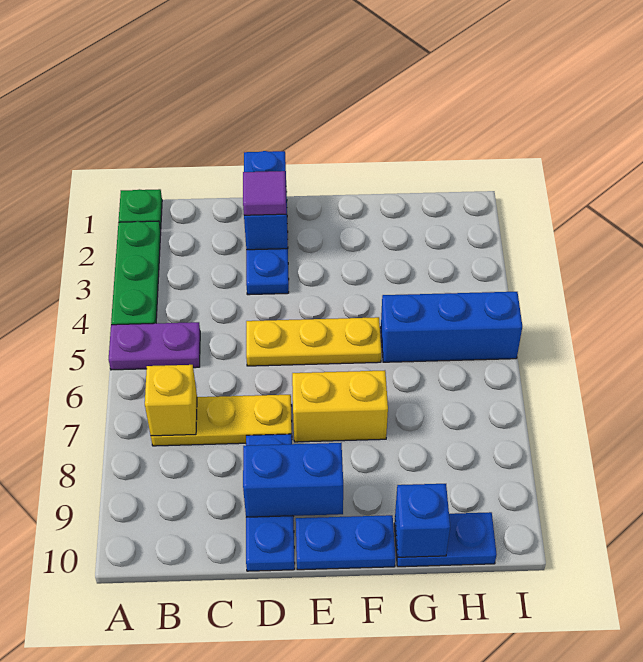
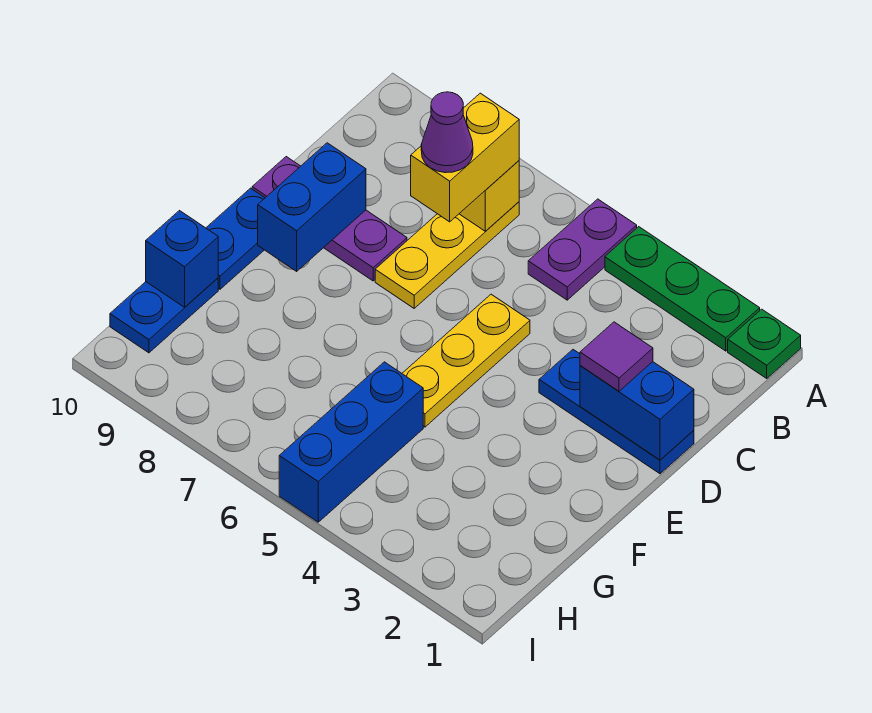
none -> purple cone C7 level 4
blue plate D8:D10 level 1 -> purple plate D8:D10 level 1
yellow brick E7:F7 level 1 -> yellow brick B7:C7 level 3

